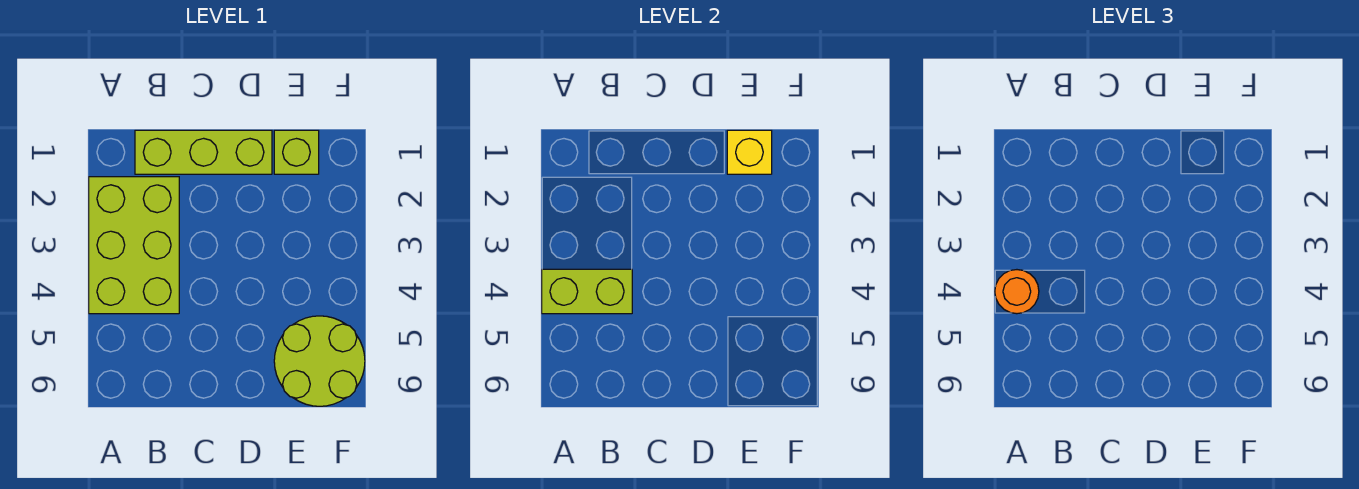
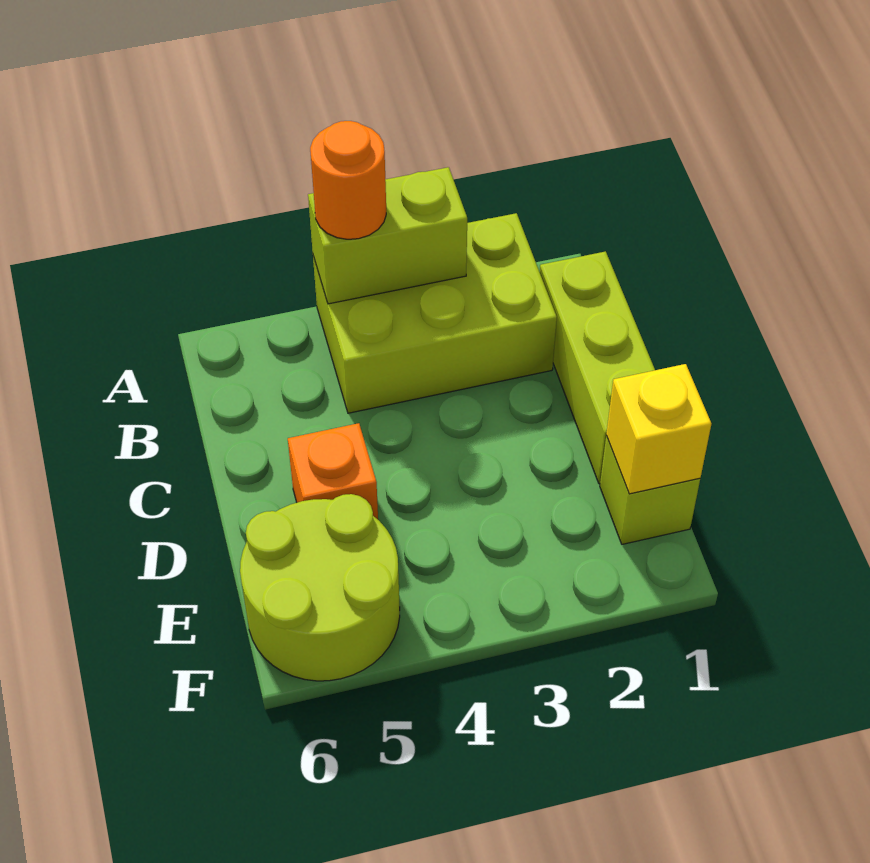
lime brick A4:B4 level 2 -> lime brick A3:A4 level 2
none -> orange brick D5 level 1

